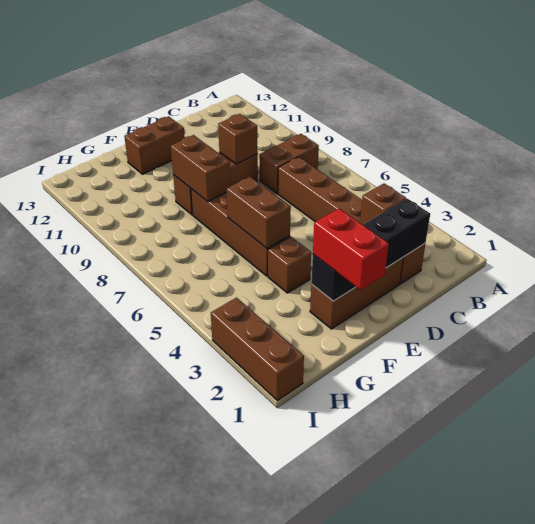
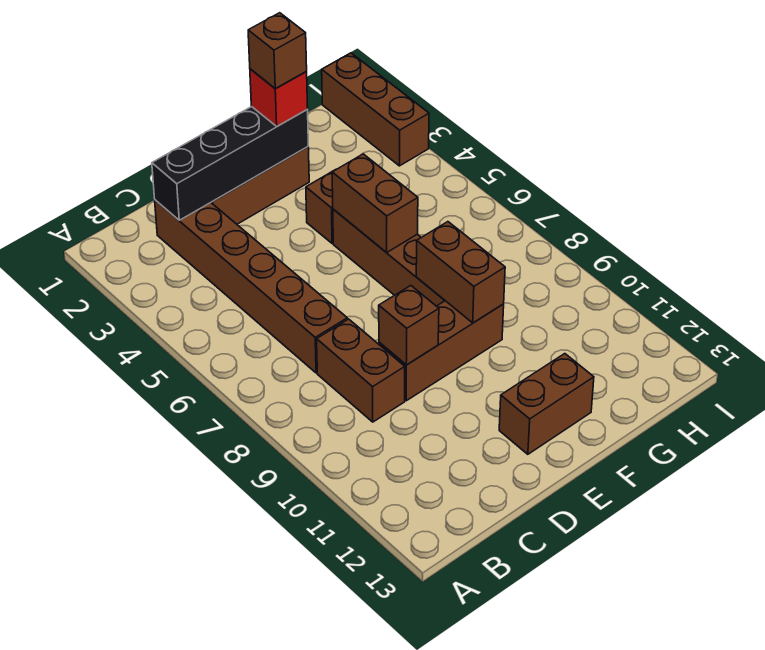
brown brick B8:C8 level 1 -> brown brick C8:C9 level 1
brown brick C3 level 2 -> brown brick F2 level 4
red brick F1:F2 level 3 -> red brick F2 level 3

